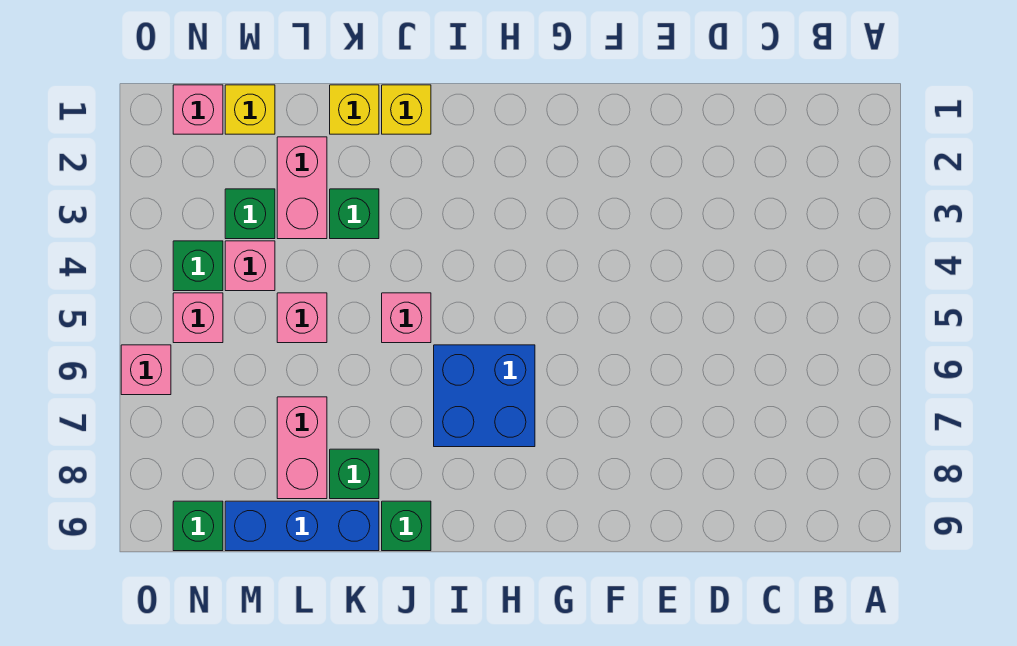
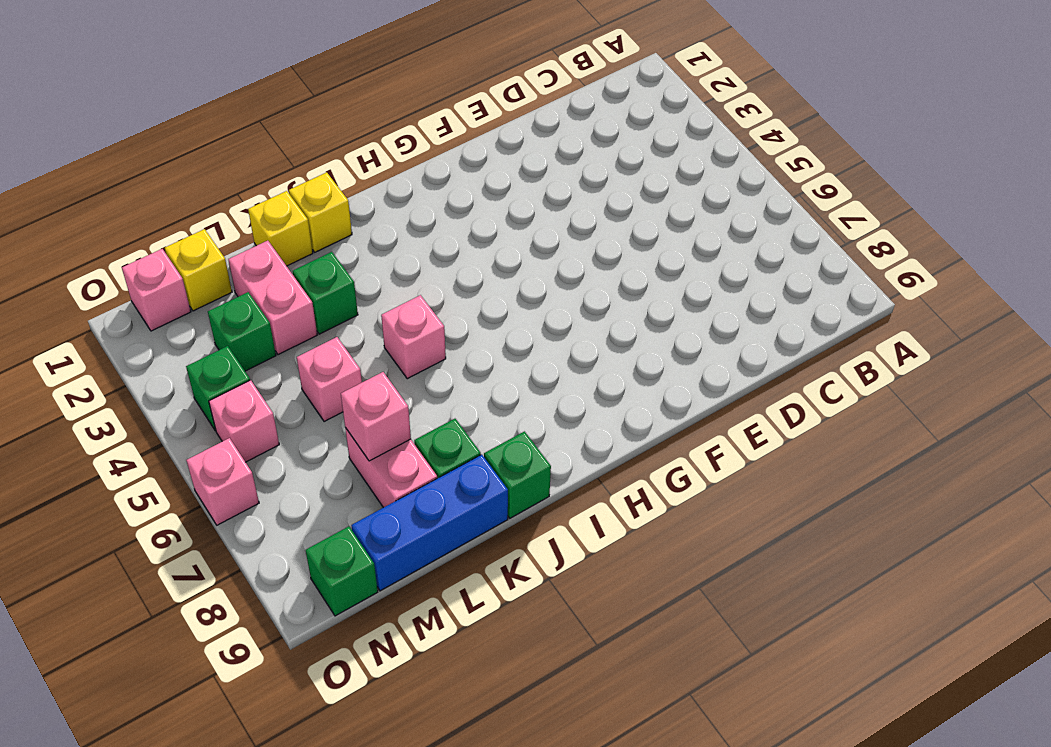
blue brick H6:I7 level 1 -> none
pink brick M4 level 1 -> pink brick L7 level 2

